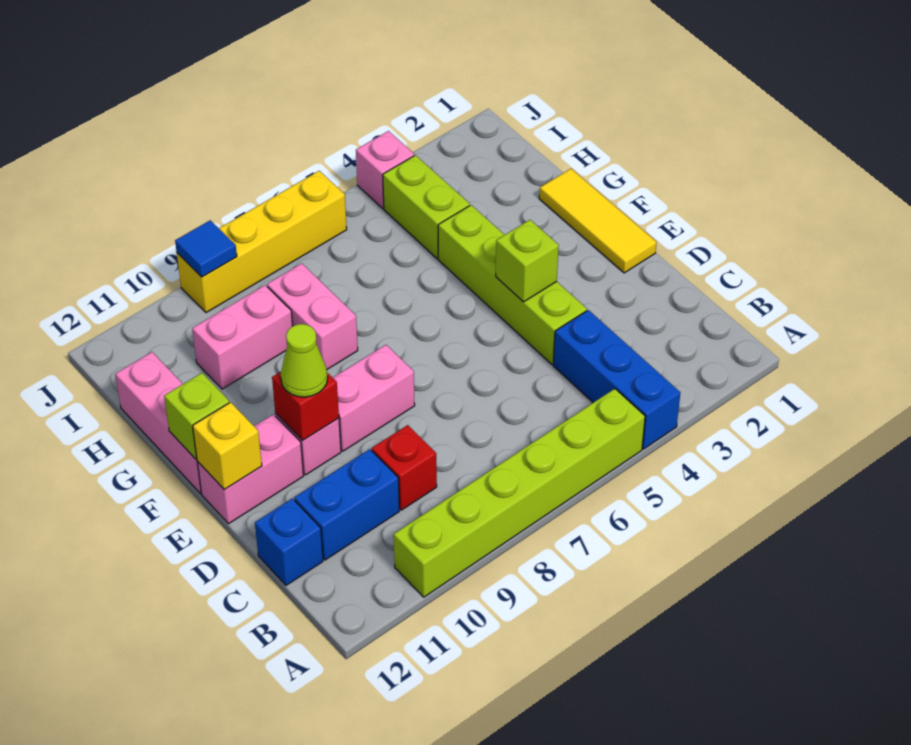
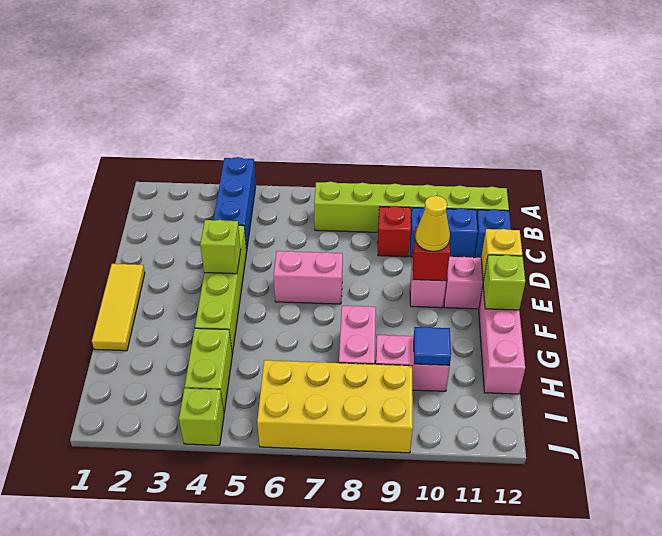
lime brick A5:A10 level 1 -> lime brick B7:B12 level 1
pink brick E8:E9 level 1 -> pink brick E6:E7 level 1
lime cone E10 level 3 -> yellow cone E10 level 3
pink brick J4 level 1 -> lime brick J4 level 1
yellow brick J6:J9 level 1 -> yellow brick I6:J9 level 1
blue tile J9 level 2 -> blue tile H10 level 2

